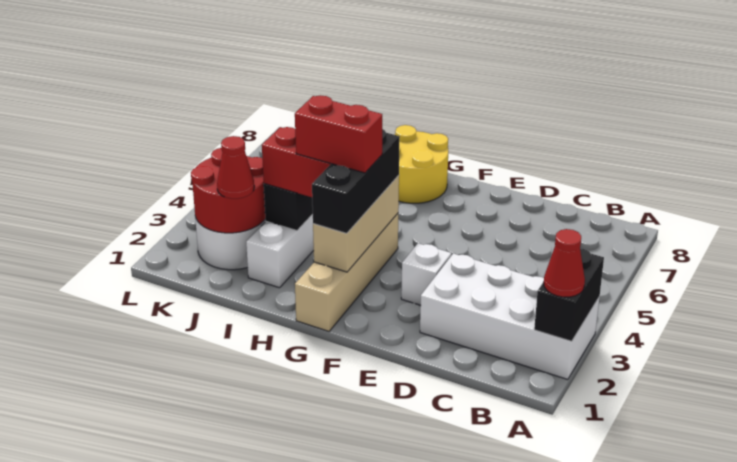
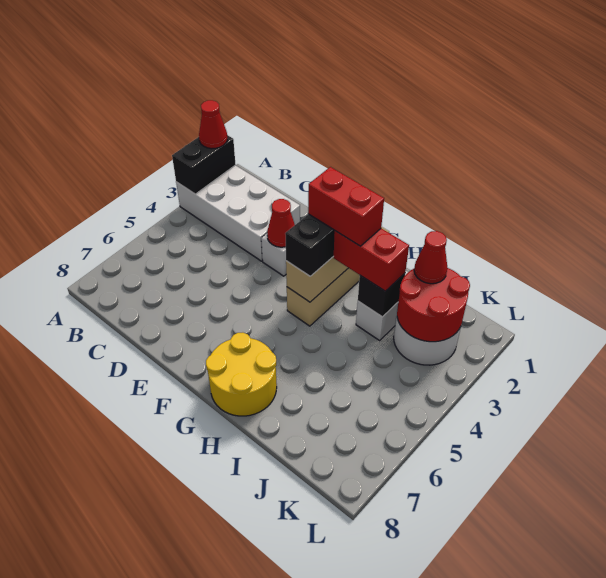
none -> red cone E3 level 2

